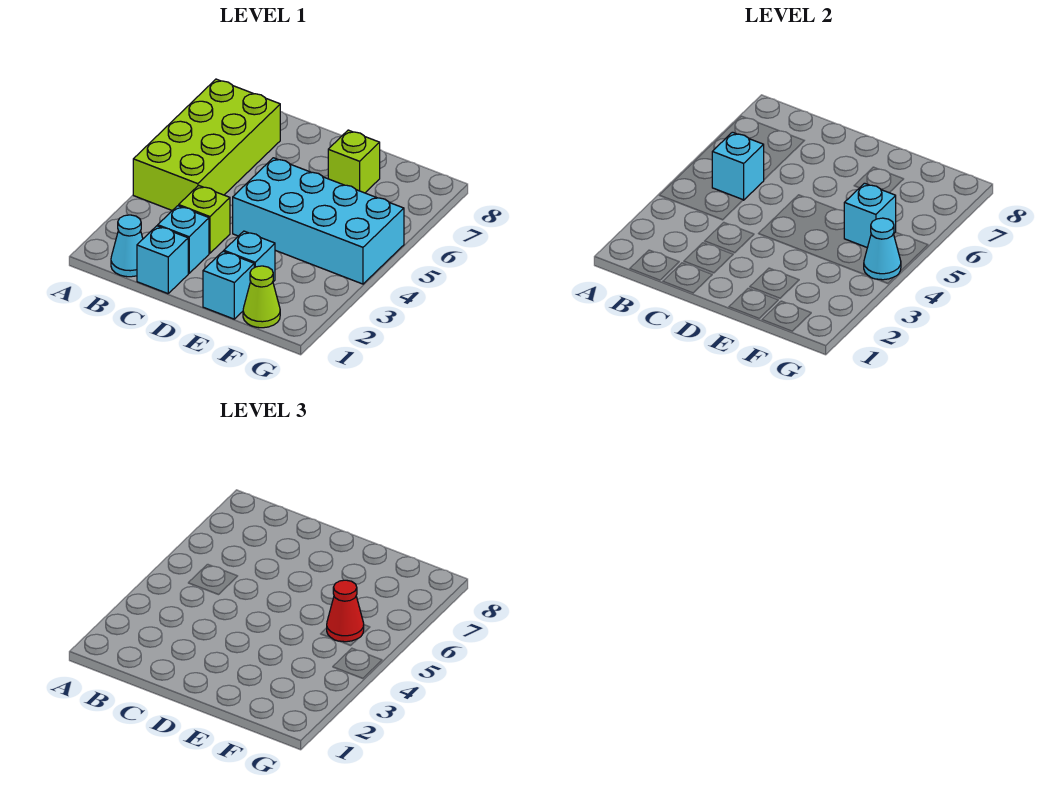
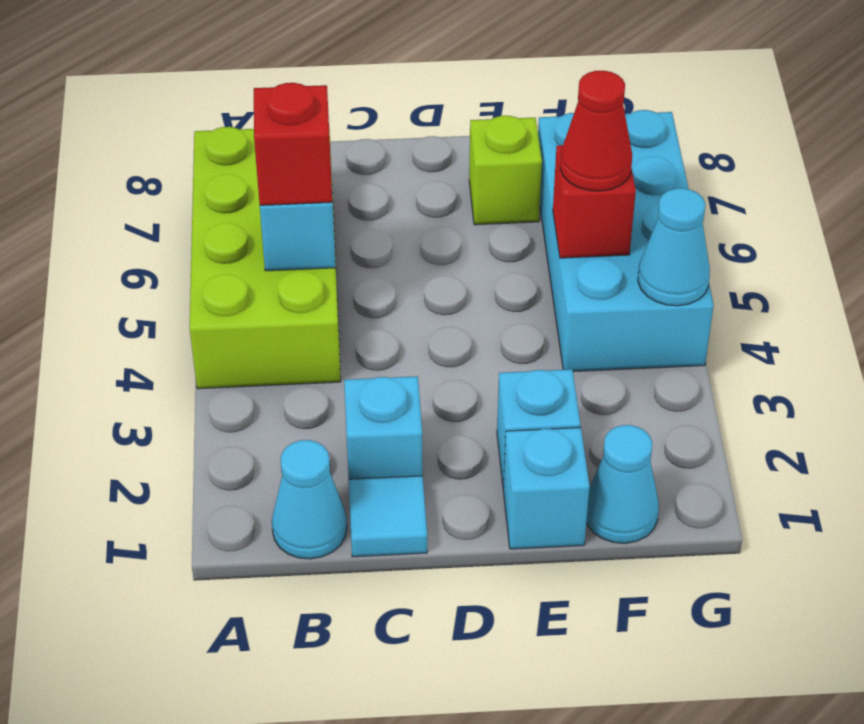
none -> red brick B5 level 3
cyan brick C1 level 1 -> cyan tile C1 level 1
lime brick C3 level 1 -> none
cyan brick D4:G5 level 1 -> cyan brick F4:G7 level 1
lime cone F1 level 1 -> cyan cone F1 level 1
cyan brick F5 level 2 -> red brick F5 level 2

